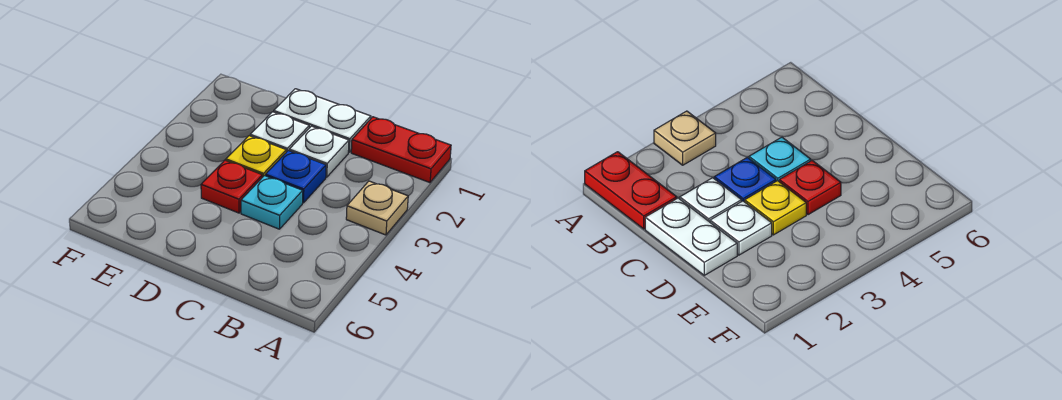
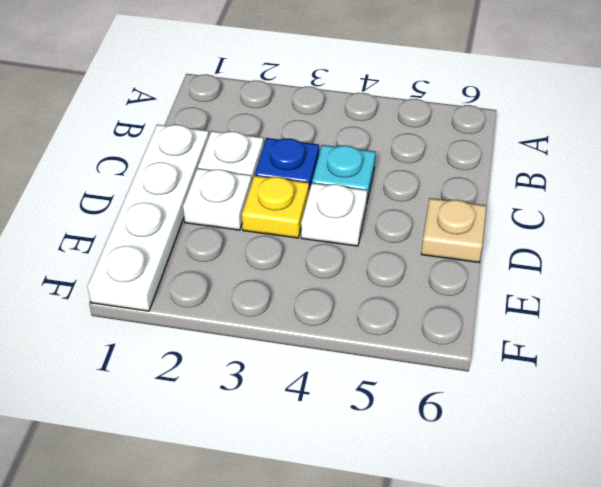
red plate A1:B1 level 1 -> none
tan plate A3 level 1 -> tan plate D6 level 1
white plate C1:D1 level 1 -> white plate C1:F1 level 1
red plate D4 level 1 -> white plate D4 level 1

